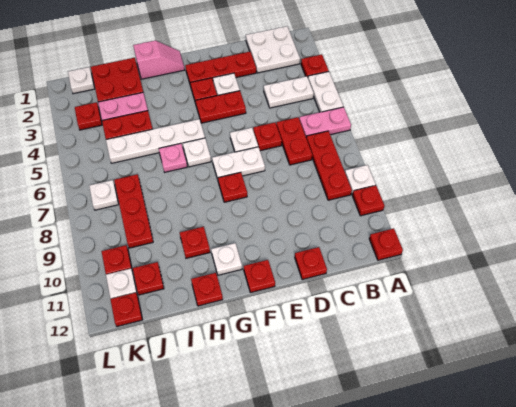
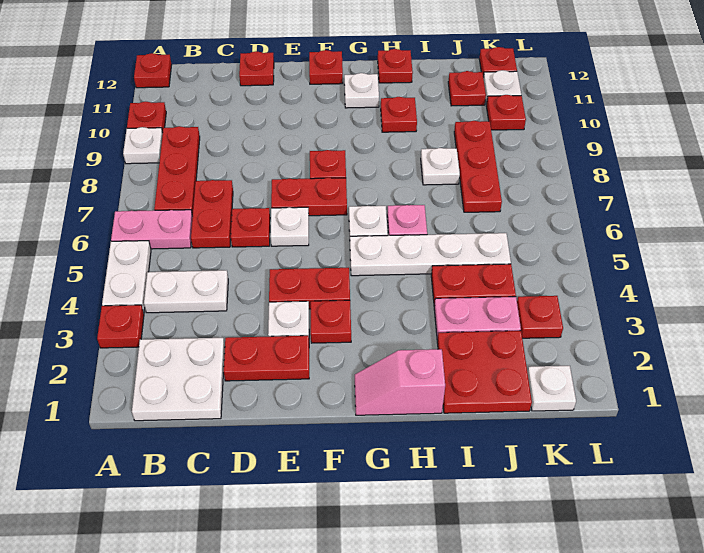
red plate D2:F2 level 1 -> red plate D2:E2 level 1
white plate E7:F7 level 1 -> red plate E7:F7 level 1
white plate K7 level 1 -> white plate I8 level 1

